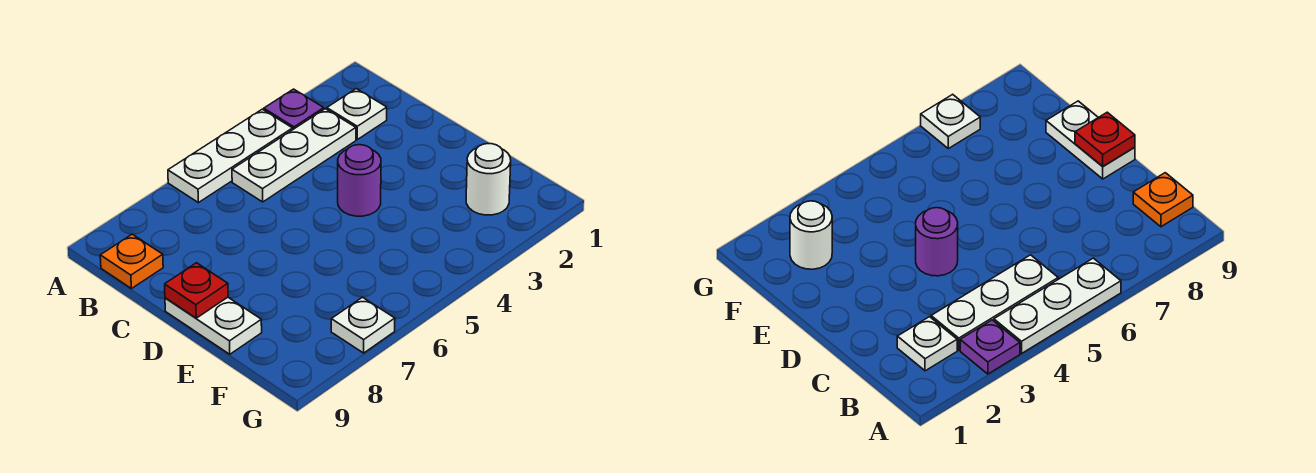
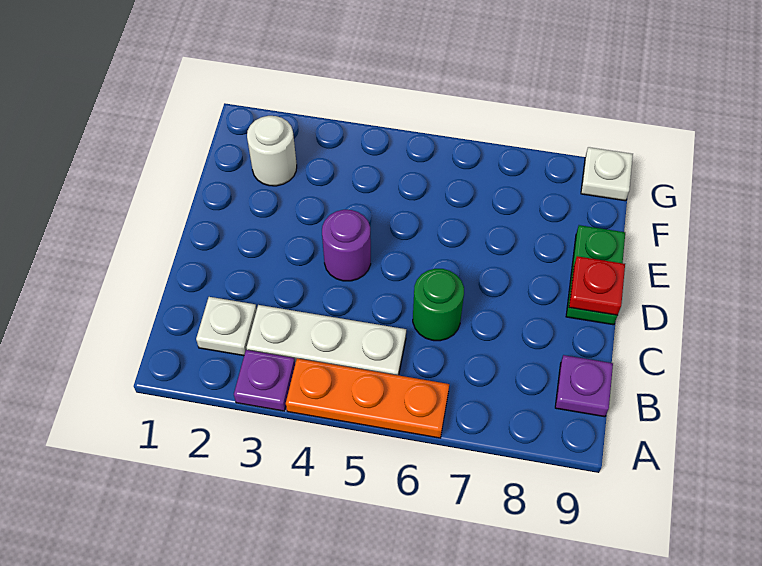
white plate A4:A6 level 1 -> orange plate A4:A6 level 1
orange plate B9 level 1 -> purple plate B9 level 1
none -> green round brick C6 level 1
white plate D9:E9 level 1 -> green plate D9:E9 level 1
white plate G7 level 1 -> white plate G9 level 1

